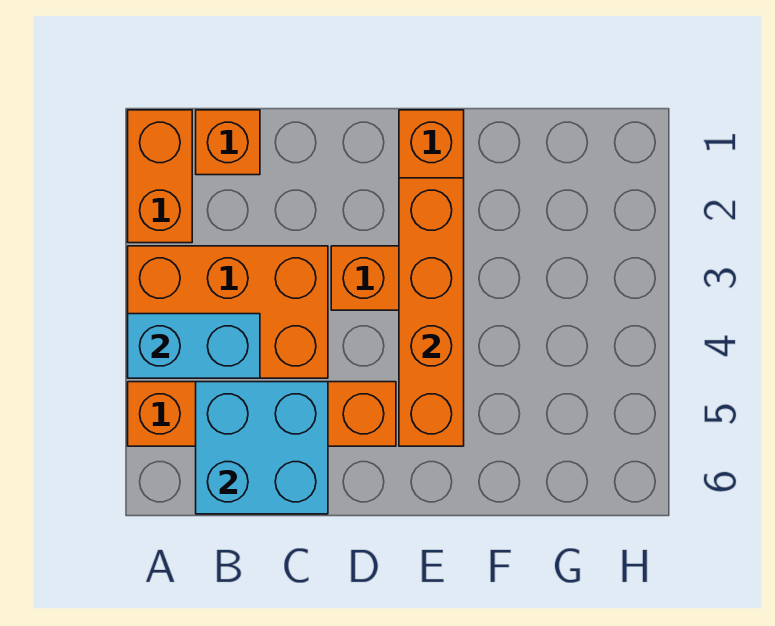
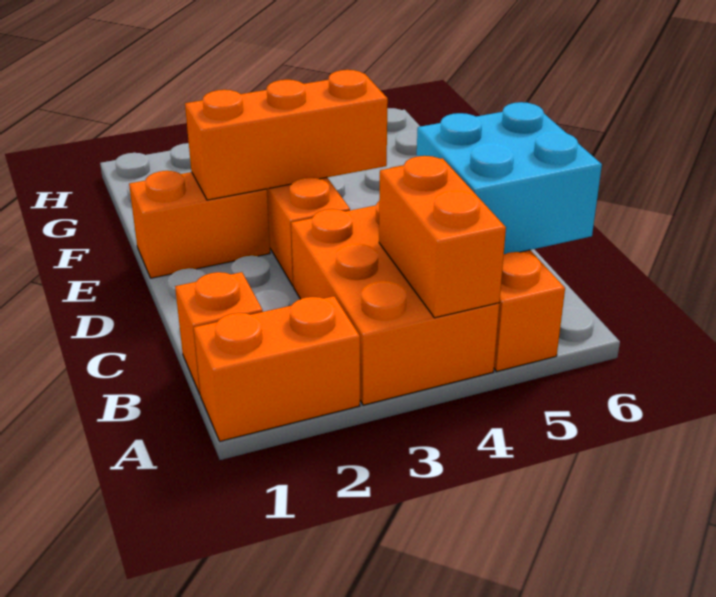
cyan brick A4:B4 level 2 -> orange brick A4:B4 level 2
orange brick E2:E5 level 2 -> orange brick E2:E4 level 2

